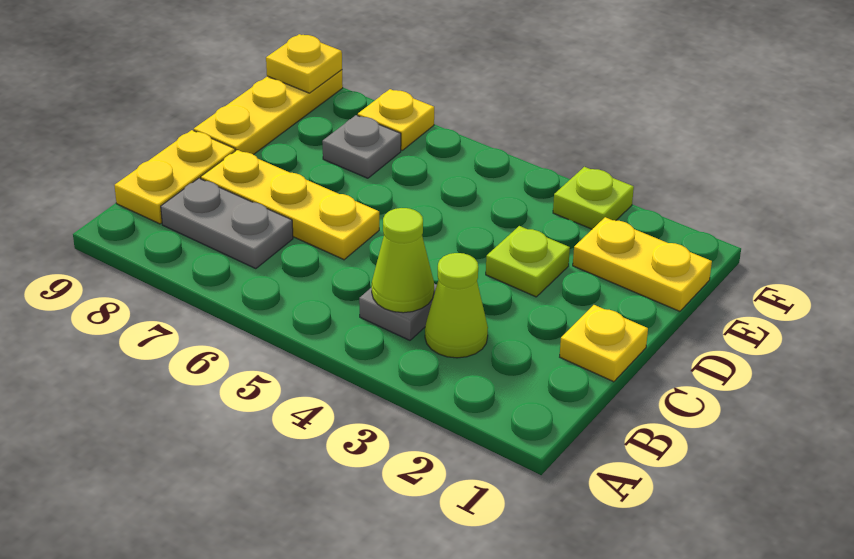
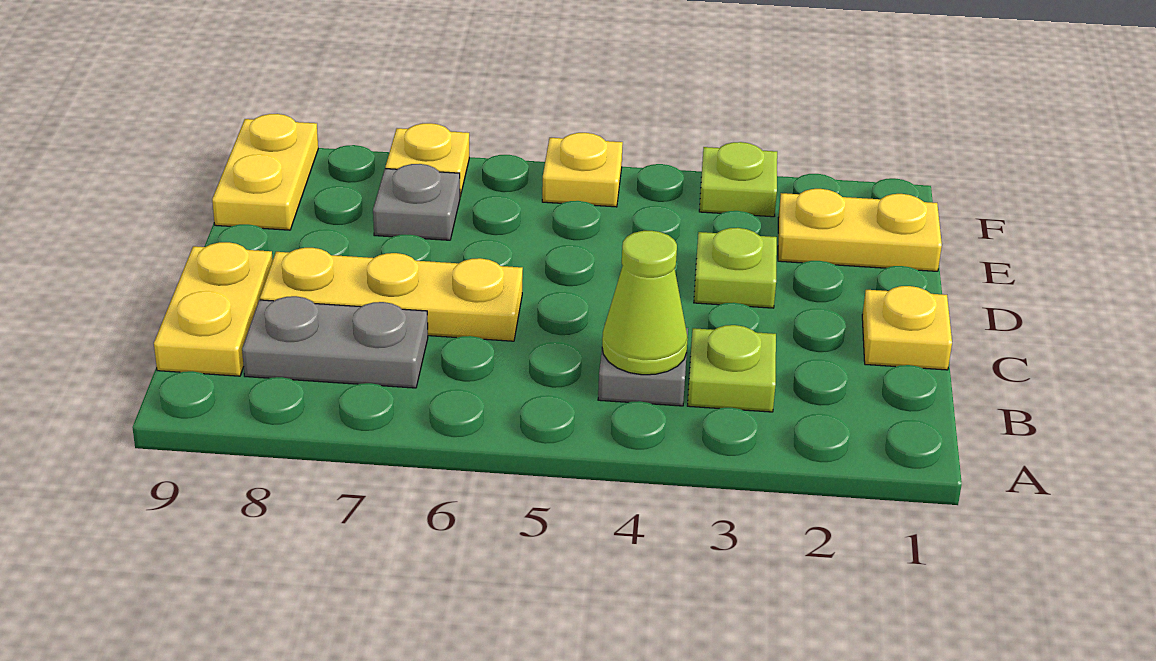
lime cone B3 level 1 -> lime plate B3 level 1
yellow plate D9:F9 level 1 -> yellow plate E9:F9 level 1
yellow plate F9 level 2 -> yellow plate F5 level 1

